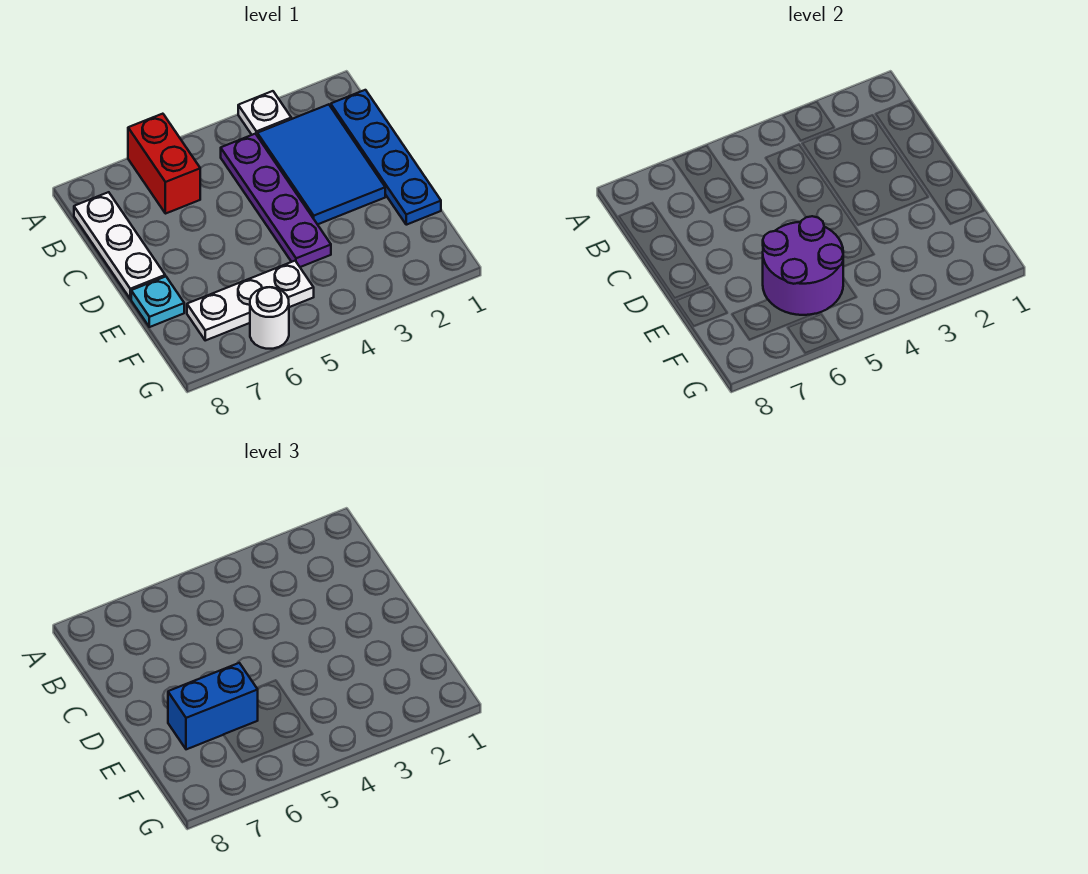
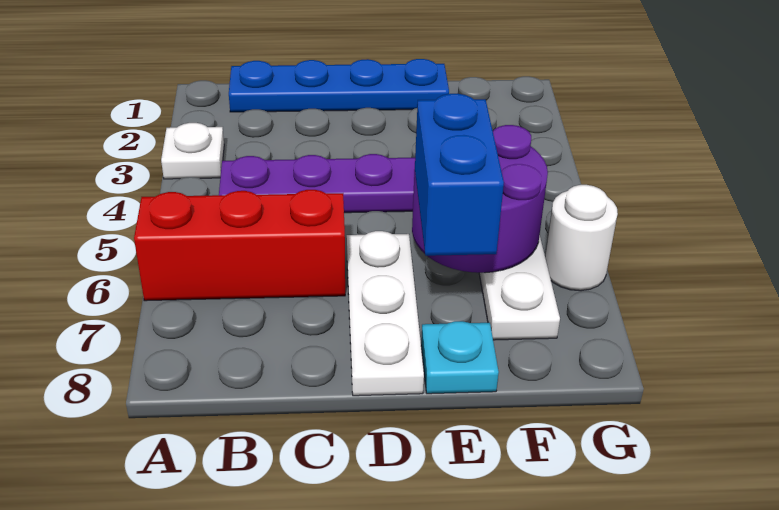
red brick A6:B6 level 1 -> red brick A6:C6 level 1
blue tile B2:D3 level 1 -> none
white plate B8:D8 level 1 -> white plate D6:D8 level 1

